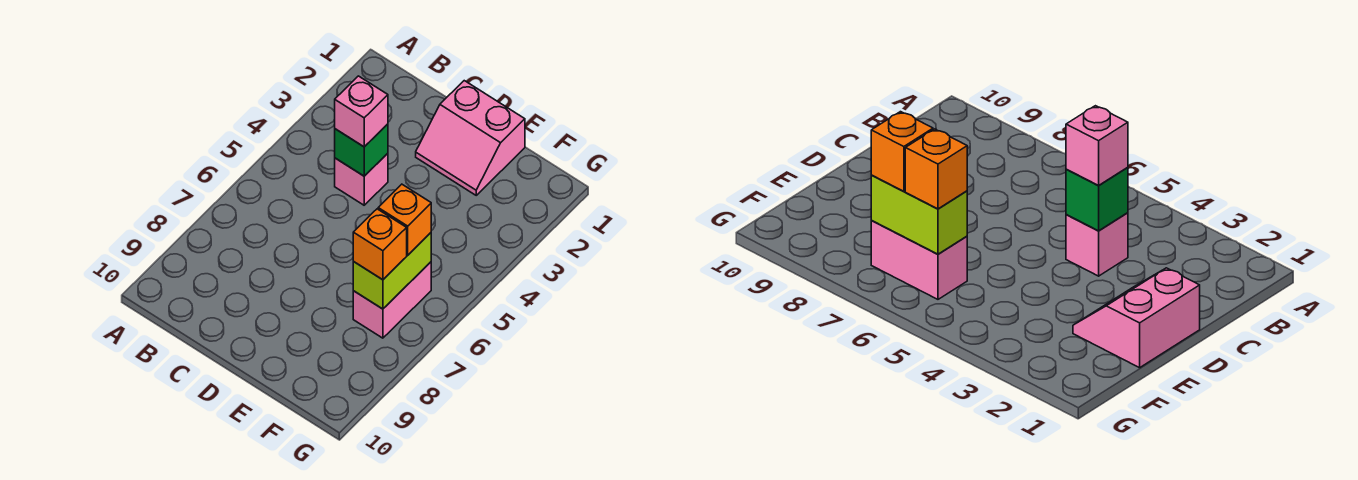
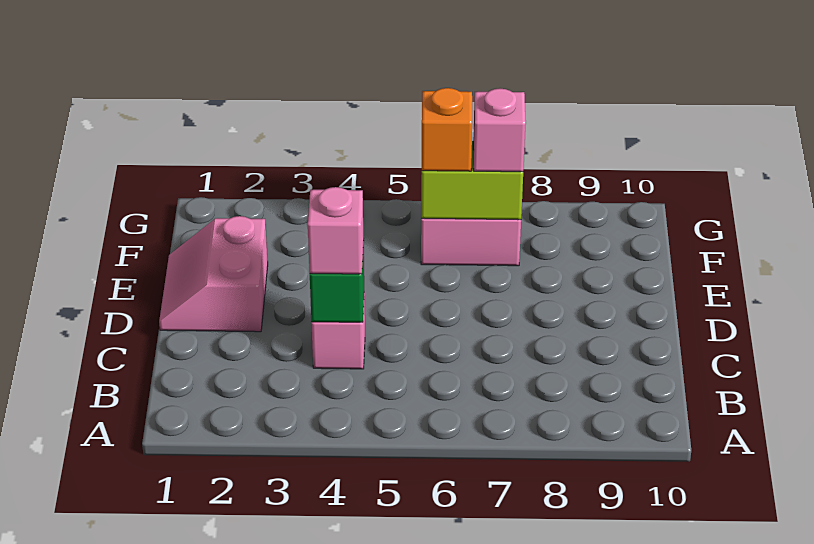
pink slope D1:E2 level 1 top 1 -> pink slope D1:E2 level 1 top 2
orange brick F7 level 3 -> pink brick F7 level 3

